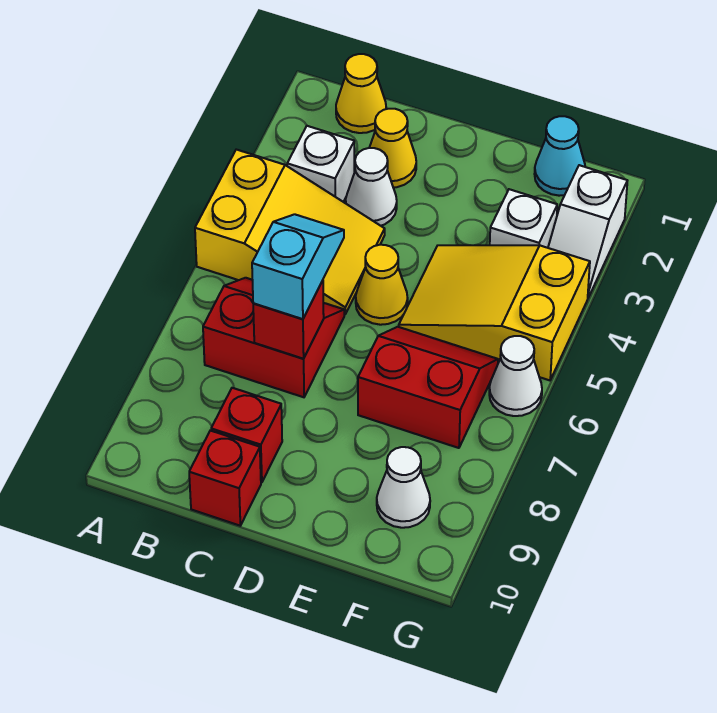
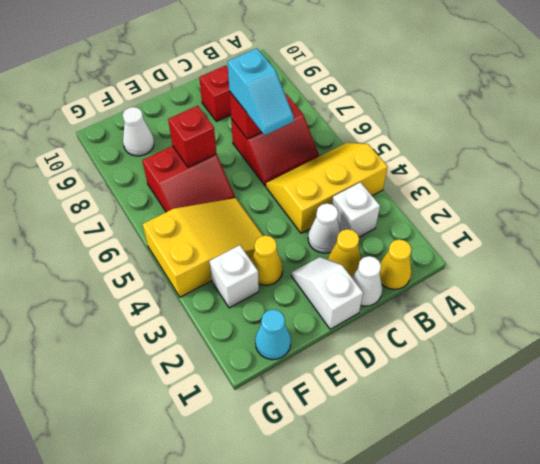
yellow slope A4:C5 level 1 top A -> yellow slope A4:C5 level 1 top 4
red brick C10 level 1 -> red brick E7 level 2
yellow cone D5 level 1 -> yellow cone E3 level 1
white slope G2:G3 level 1 top 2 -> white slope D1:D2 level 1 top 1
white cone G6 level 1 -> white cone C1 level 1

